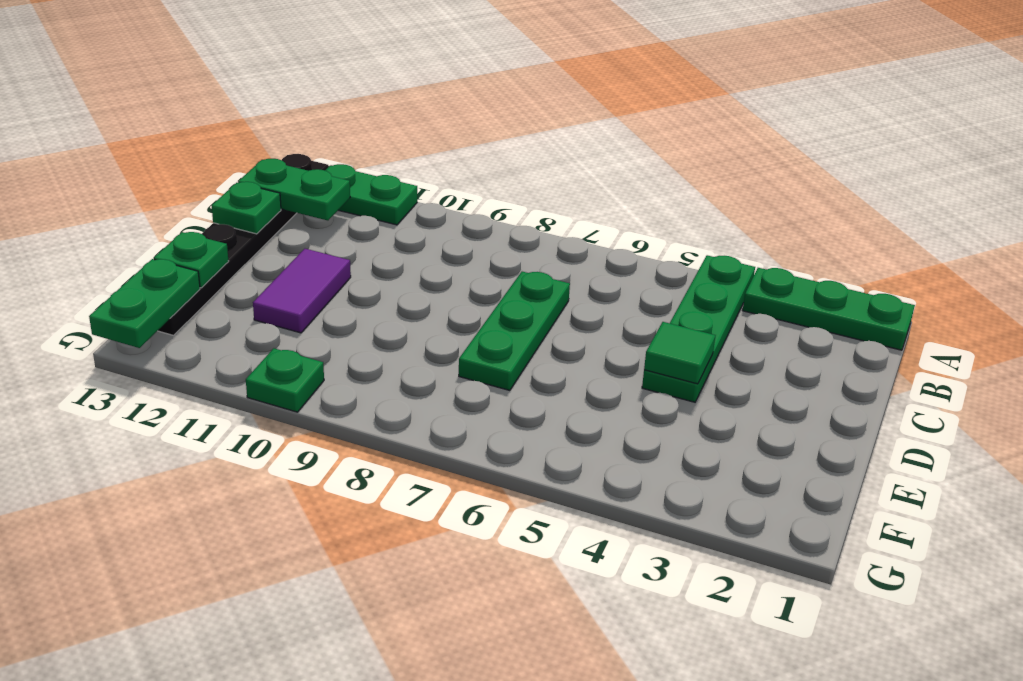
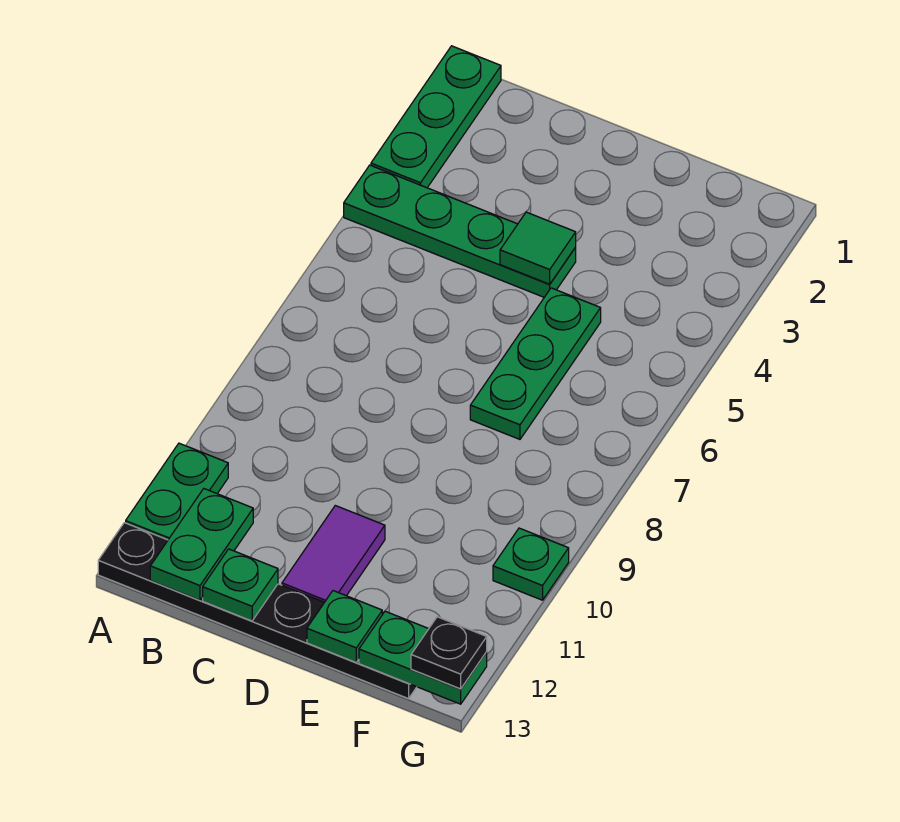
green plate C7:E7 level 1 -> green plate E5:E7 level 1
purple tile D11:E11 level 1 -> purple tile D11:D12 level 1
none -> black plate G13 level 3

